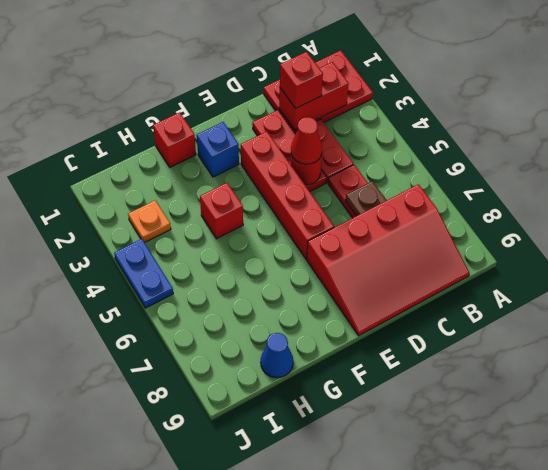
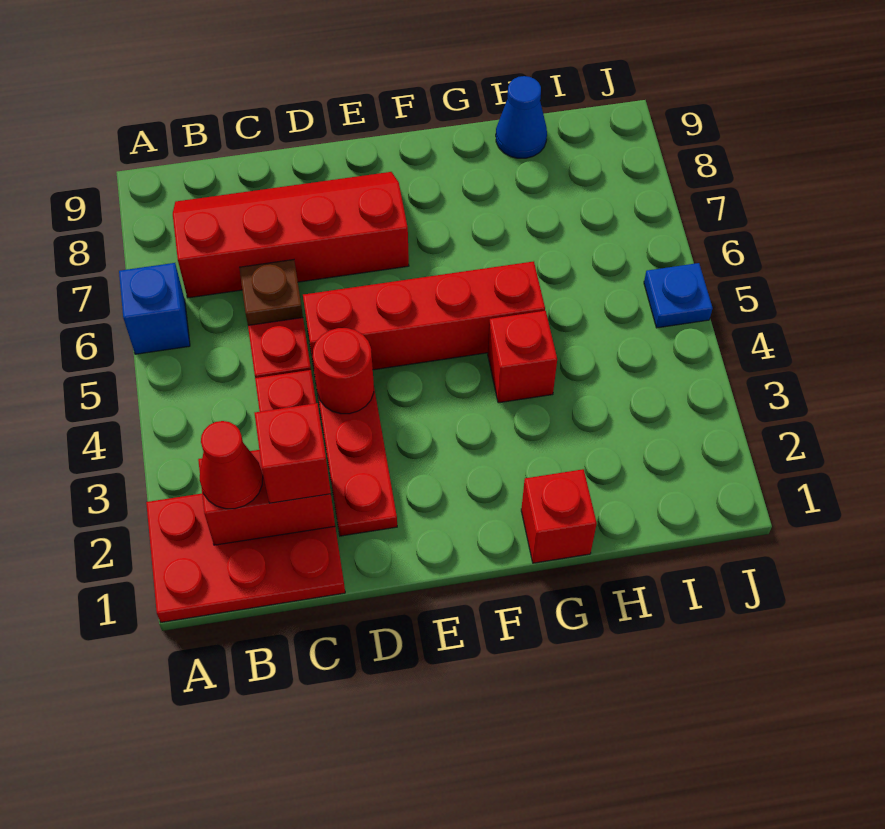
red slope B7:E9 level 1 top 7 -> red slope B7:E8 level 1 top 7
red cone D4 level 3 -> red cone B2 level 3
red brick E3:E6 level 1 -> red brick D5:G5 level 1
blue brick F2 level 1 -> blue brick A6 level 1
orange plate I3 level 1 -> none
blue plate J4:J5 level 1 -> blue plate J5 level 1

